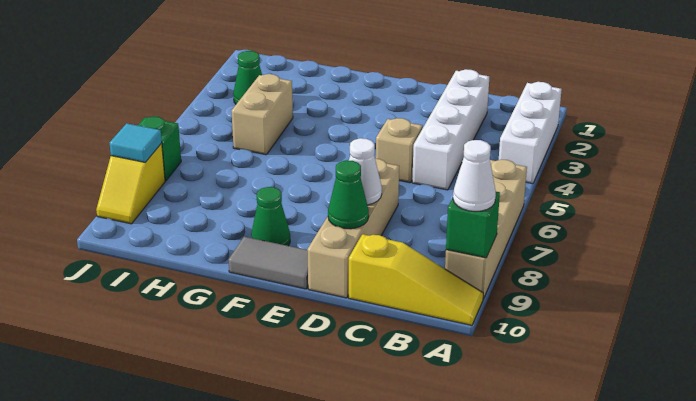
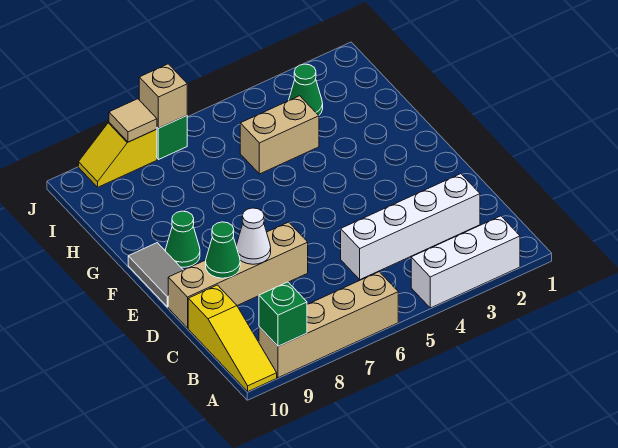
white cone A9 level 3 -> none
tan brick D5 level 1 -> tan brick J7 level 2
cyan tile J8 level 2 -> tan tile J8 level 2

